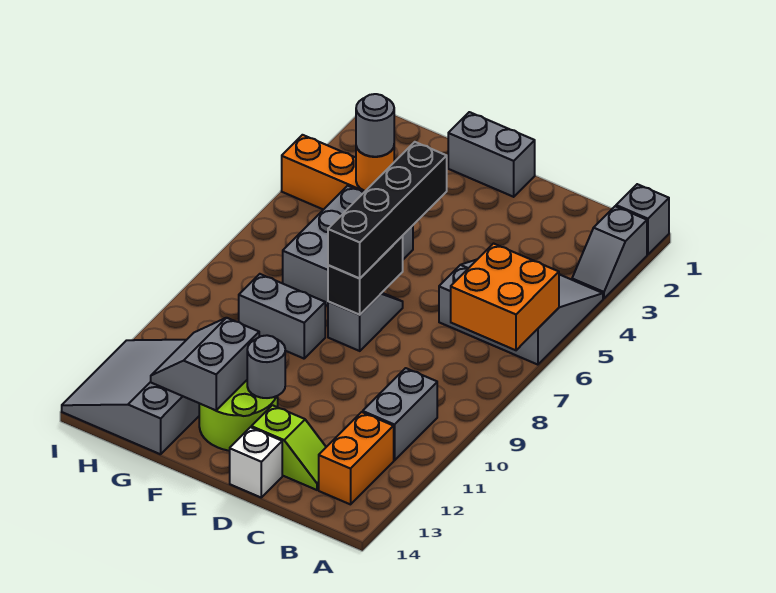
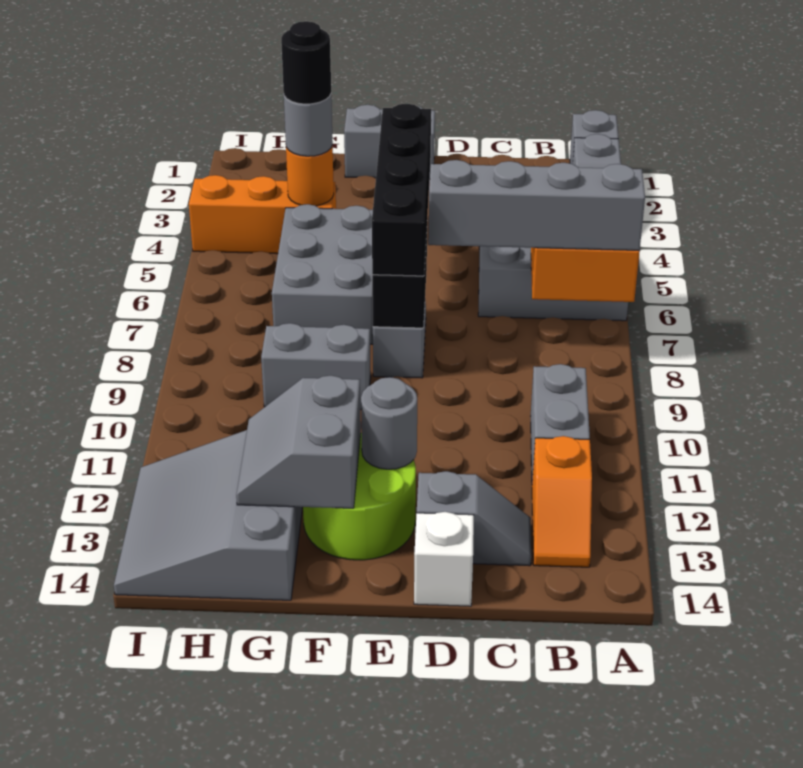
none -> grey brick A7:D7 level 3
orange brick B12:B13 level 1 -> orange slope B12:B13 level 1 top 12
lime slope C13:D13 level 1 top D -> grey slope C13:D13 level 1 top D
none -> black round brick G4 level 4

